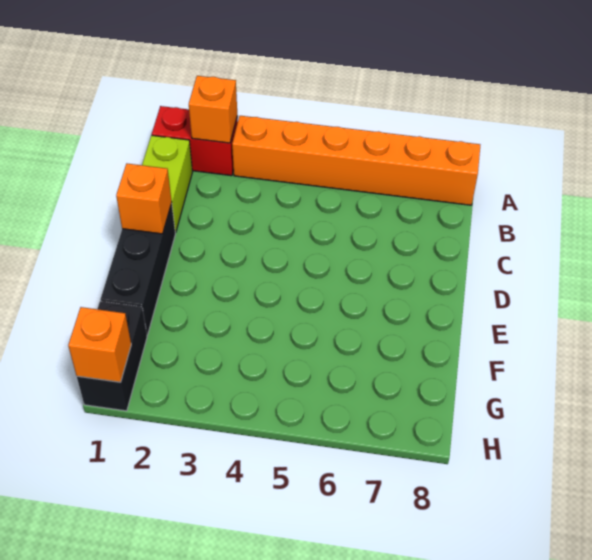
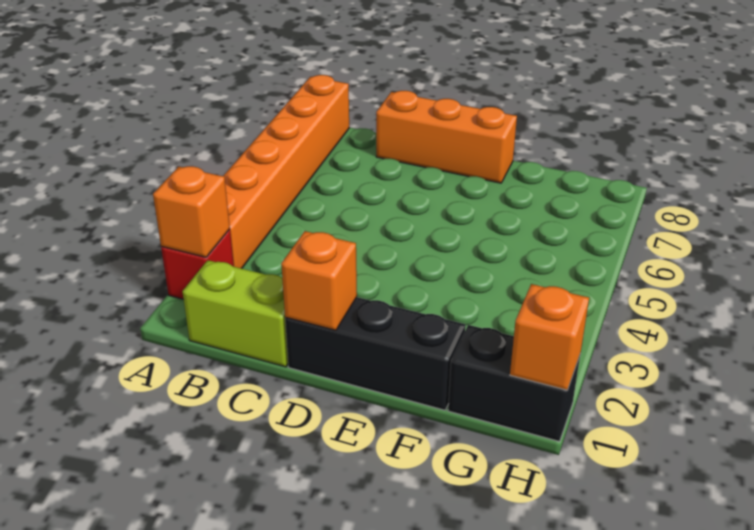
red brick A1:A2 level 1 -> red brick A2 level 1
none -> orange brick C8:E8 level 1

